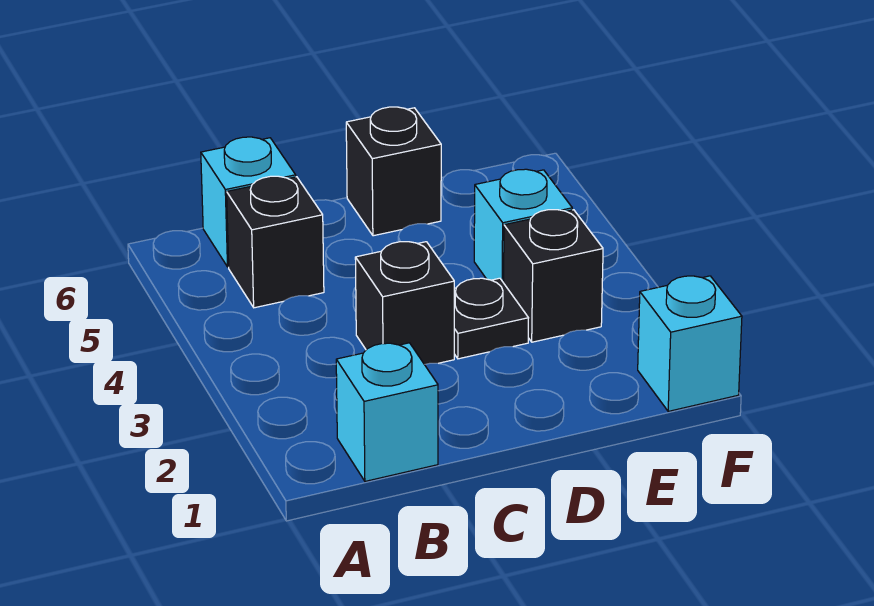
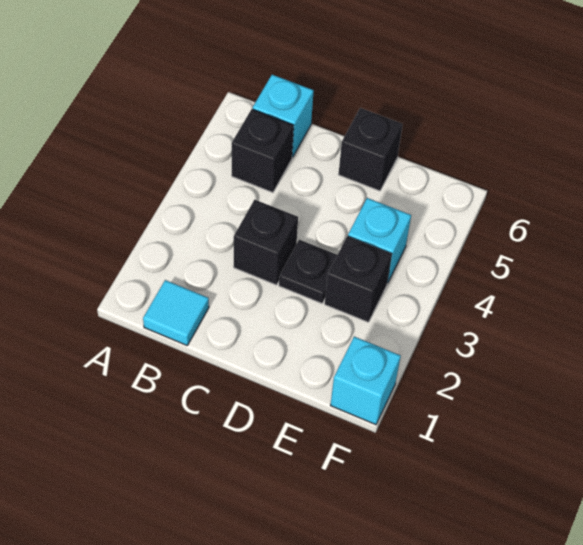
cyan brick B1 level 1 -> cyan tile B1 level 1

